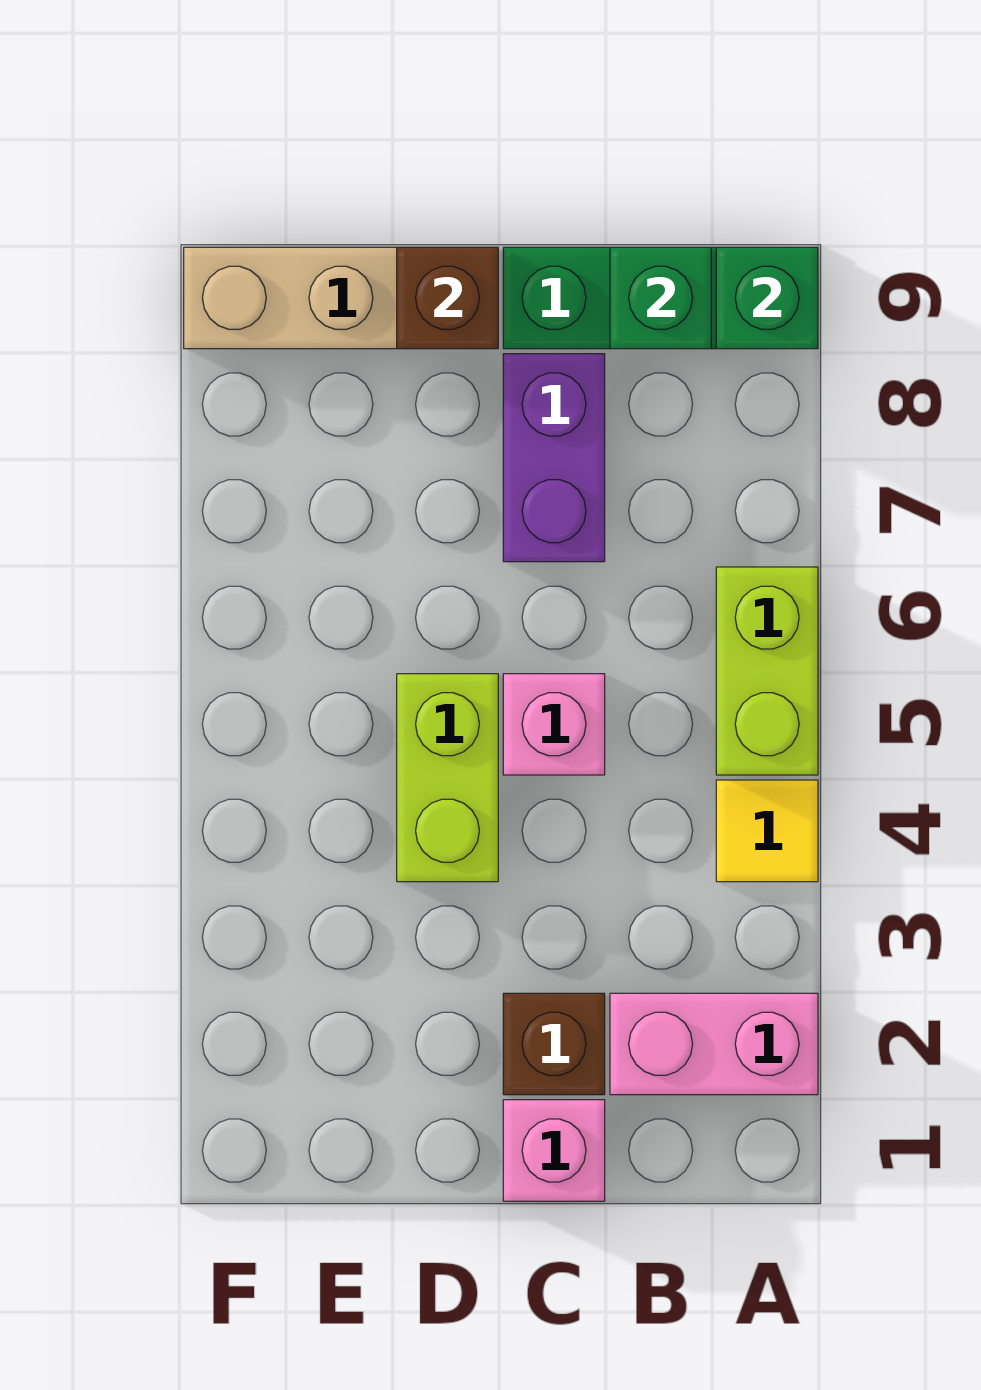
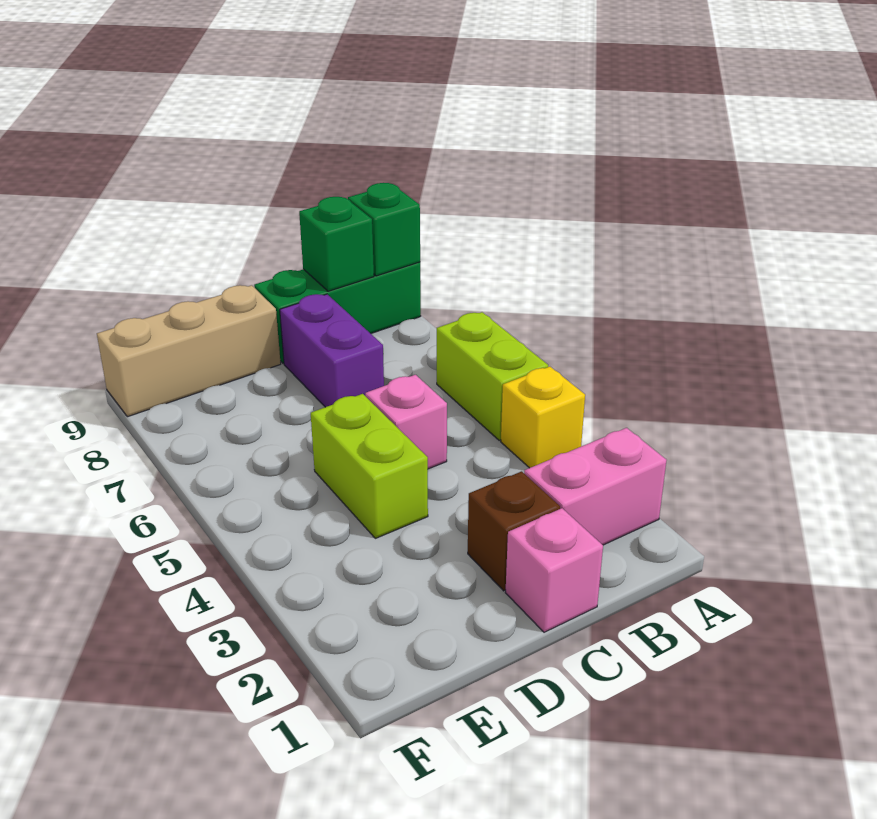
yellow tile A4 level 1 -> yellow brick A4 level 1
brown brick D9 level 2 -> none

